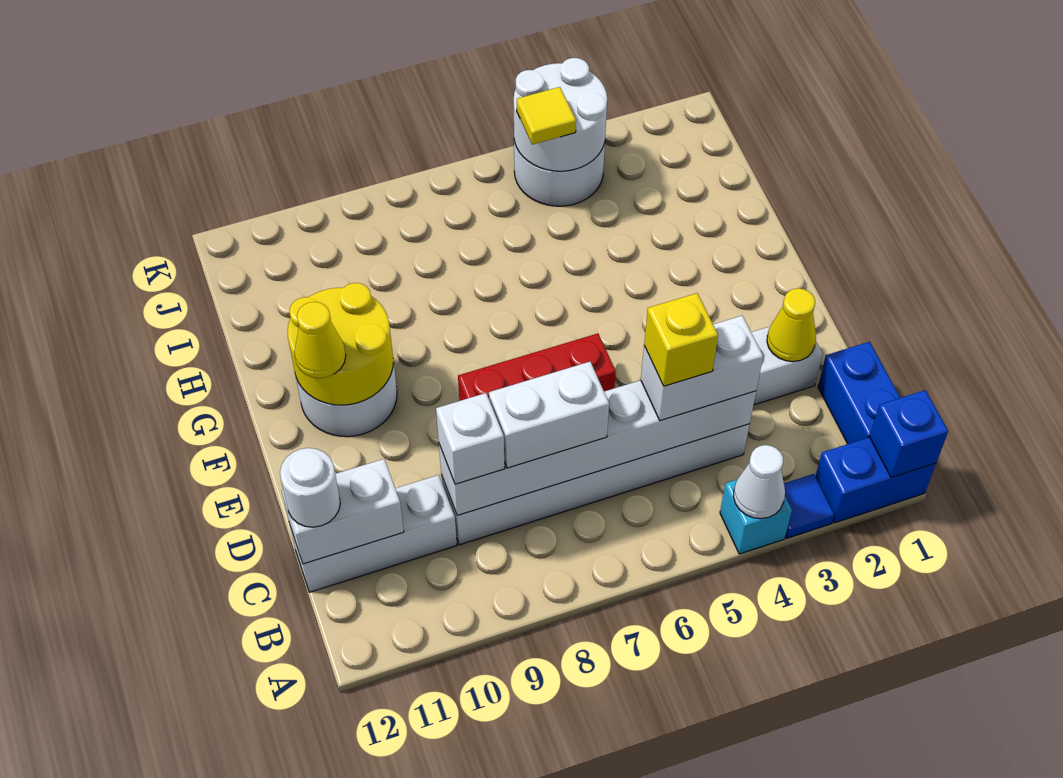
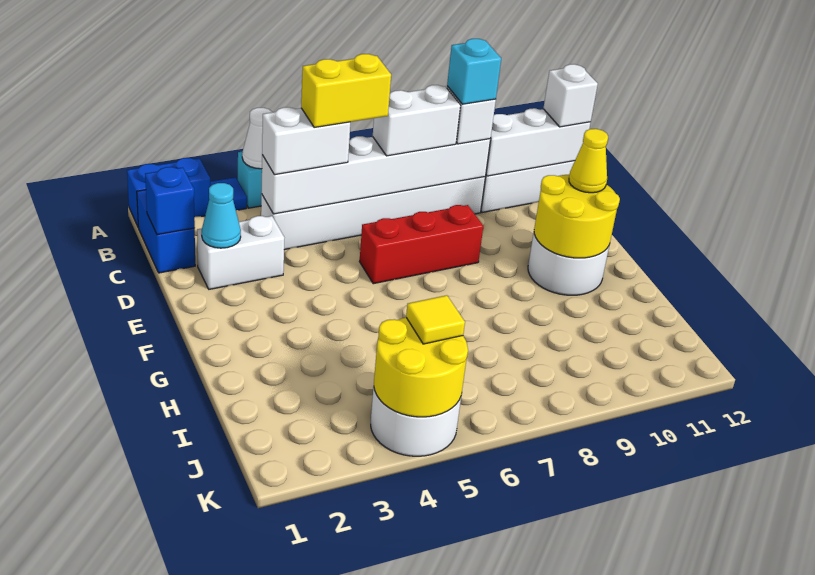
blue brick A1 level 2 -> blue brick C1 level 2
yellow brick C5 level 4 -> yellow brick C5:C6 level 4
none -> cyan brick C9 level 4
white brick C11:C12 level 2 -> white brick C10:C12 level 2
white round brick C12 level 3 -> white brick C12 level 3
yellow cone D2 level 2 -> cyan cone D2 level 2
white round brick J4:K5 level 2 -> yellow round brick J4:K5 level 2

